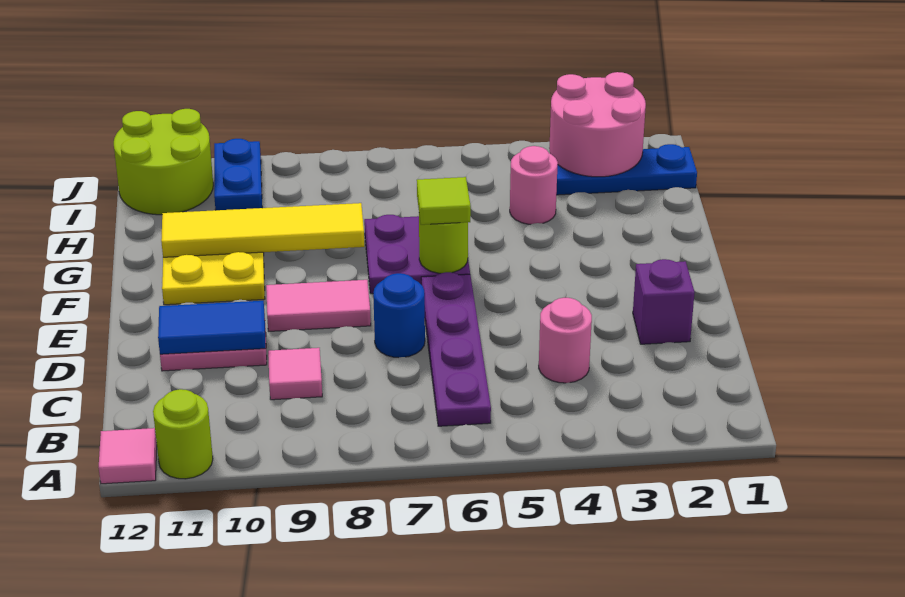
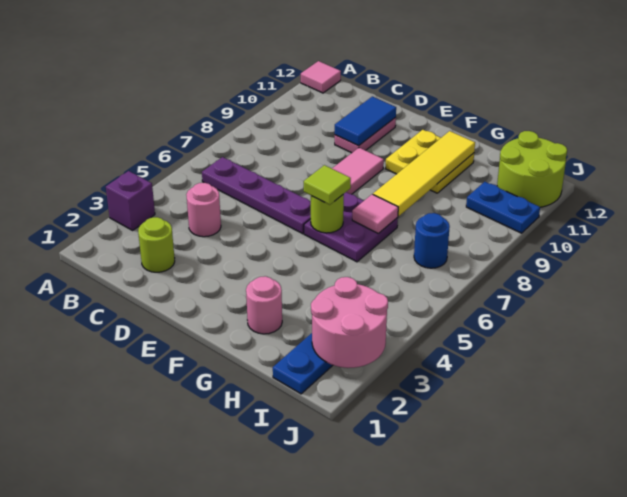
lime round brick A11 level 1 -> lime round brick C2 level 1
pink tile C9 level 1 -> pink tile G7 level 2
purple brick D2 level 1 -> purple brick A3 level 1
blue round brick D7 level 1 -> blue round brick I7 level 1
pink round brick H4 level 1 -> pink round brick G2 level 1

